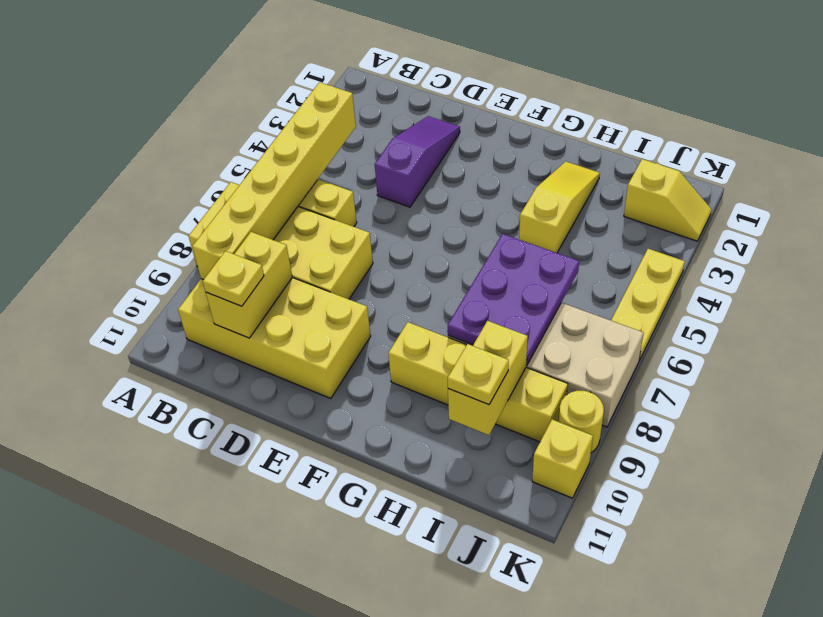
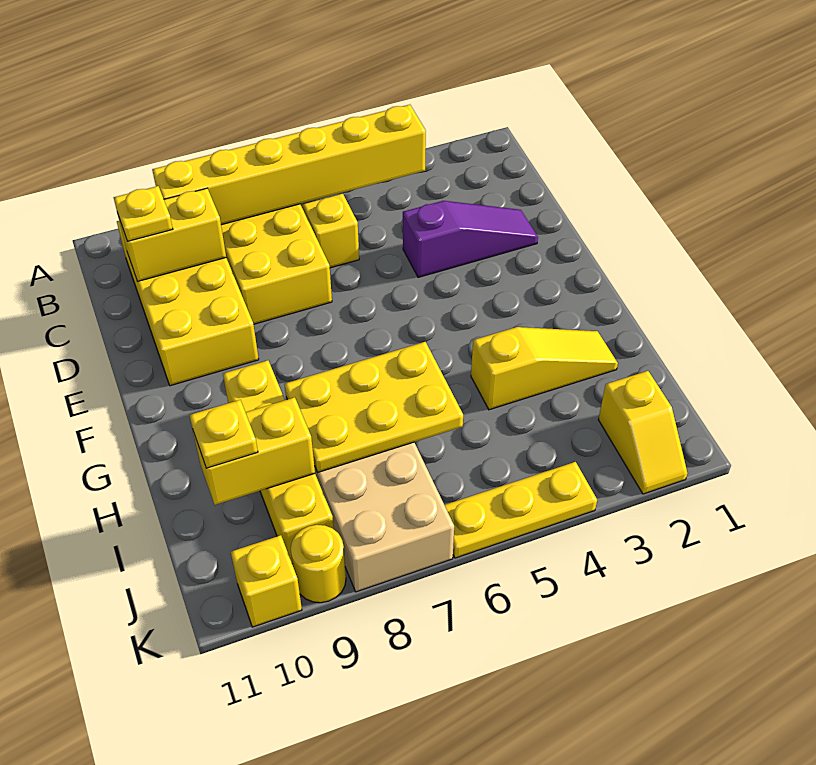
purple plate H6:I8 level 2 -> yellow plate H6:I8 level 2

